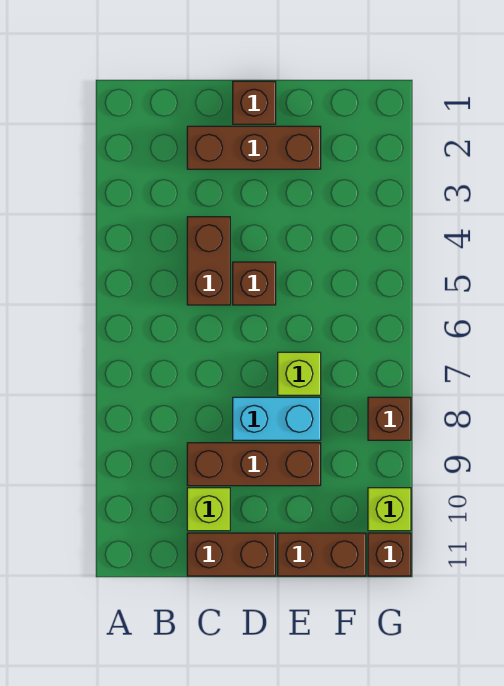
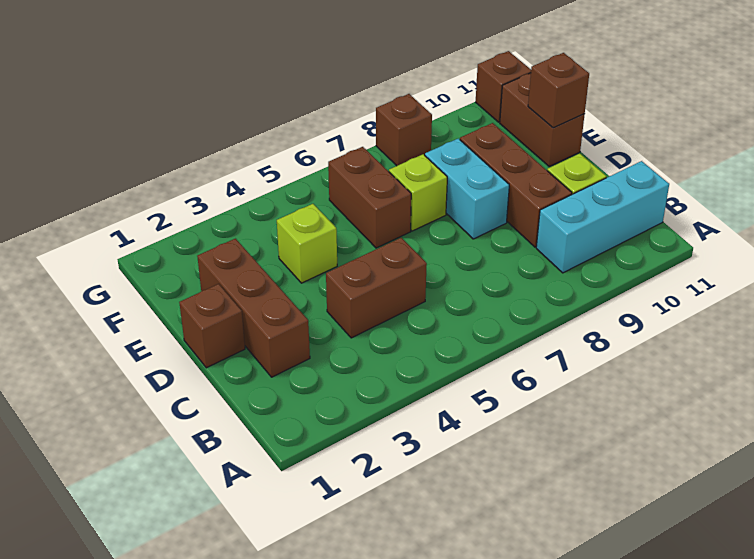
none -> cyan brick B9:B11 level 1
brown brick C11:D11 level 1 -> brown brick E6:F6 level 1
brown brick D5 level 1 -> brown brick E11 level 2
lime brick G10 level 1 -> lime brick E4 level 1

